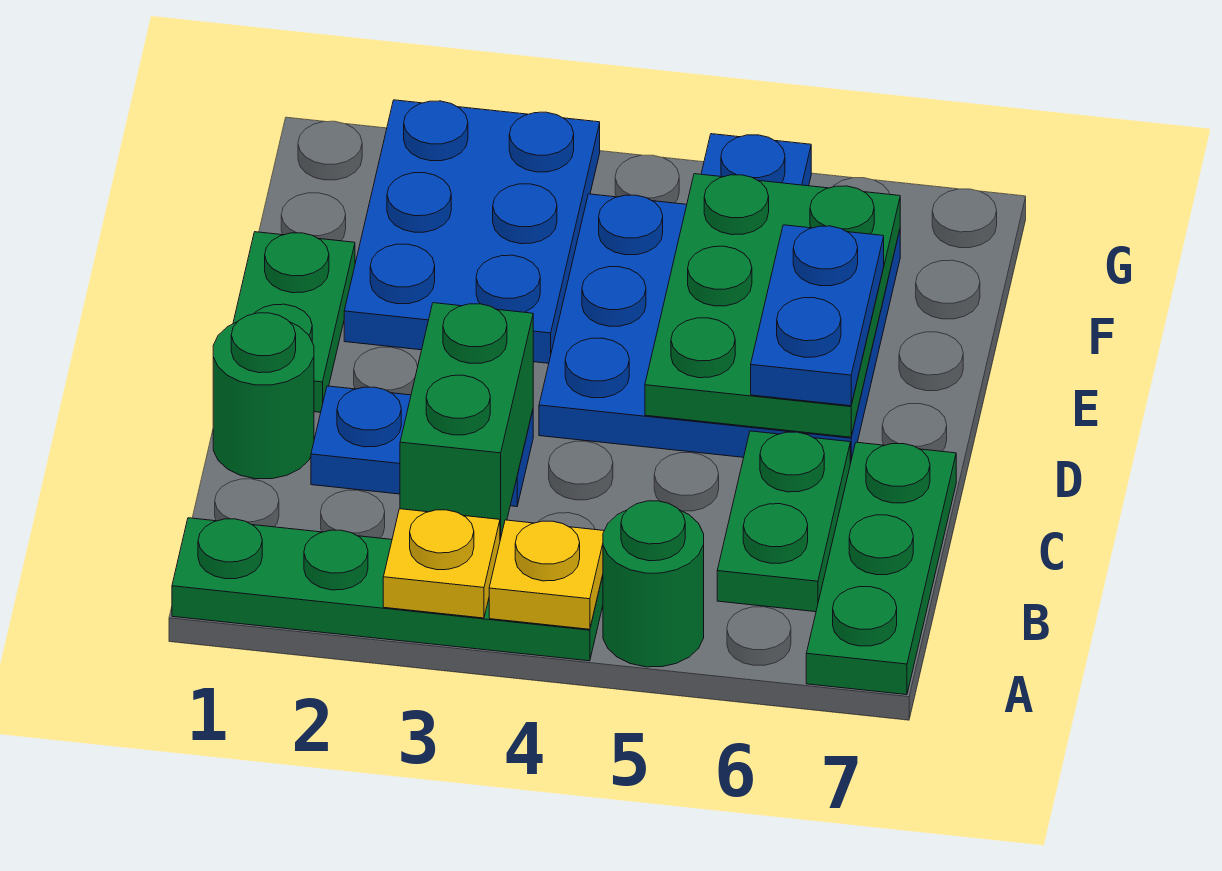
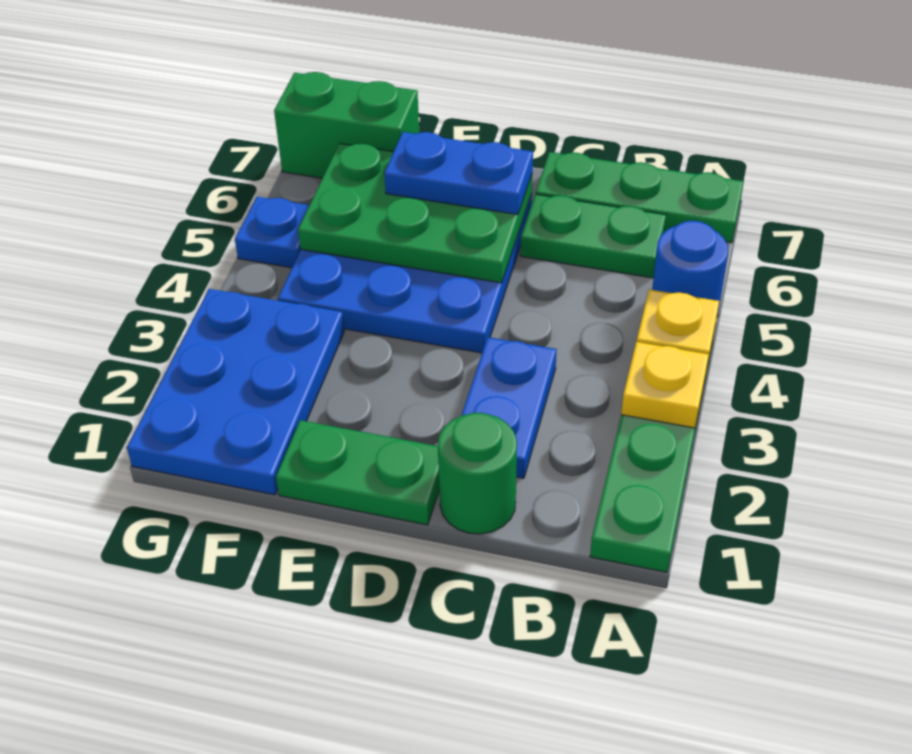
green round brick A5 level 1 -> blue round brick A5 level 1
green brick B3:C3 level 2 -> green brick F7:G7 level 1
blue plate E2:G3 level 1 -> blue plate F1:G3 level 1

